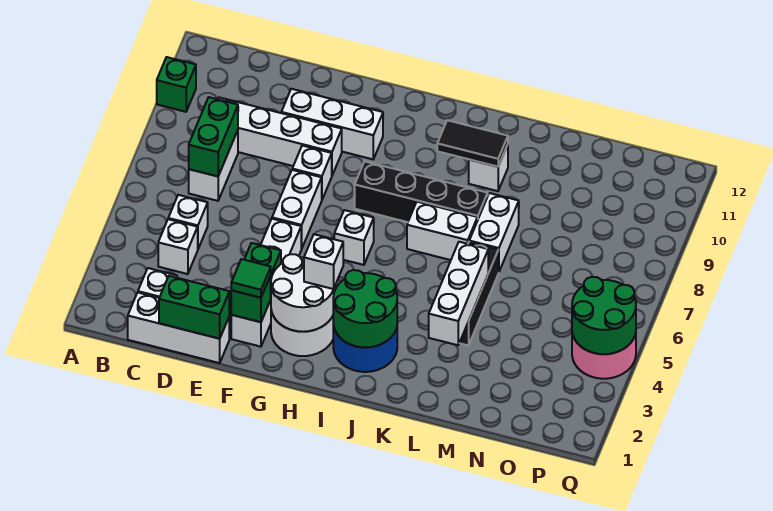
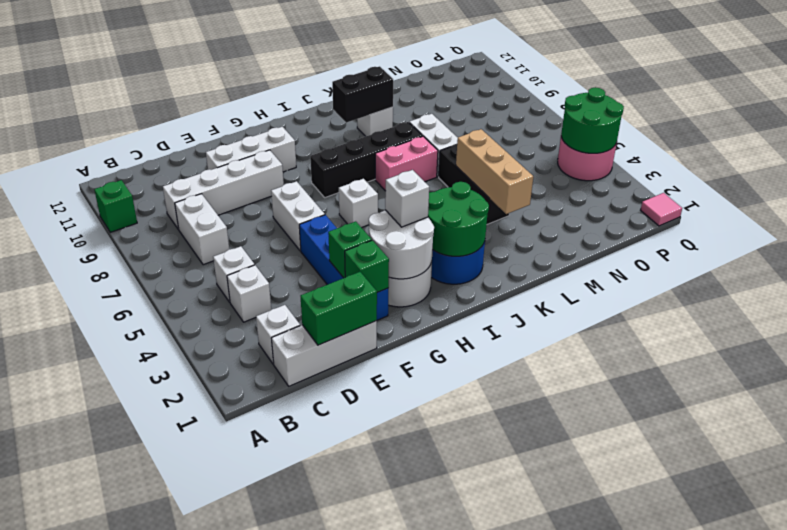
green brick C7:C8 level 2 -> none
white brick F2:F5 level 1 -> blue brick F2:F5 level 1
green tile F2 level 3 -> none
white brick F8 level 1 -> none
white brick J7:K7 level 1 -> pink brick J7:K7 level 1
black tile J10:K10 level 2 -> black brick J10:K10 level 2
white brick L3:L5 level 2 -> tan brick L3:L5 level 2
none -> pink tile Q1 level 1

